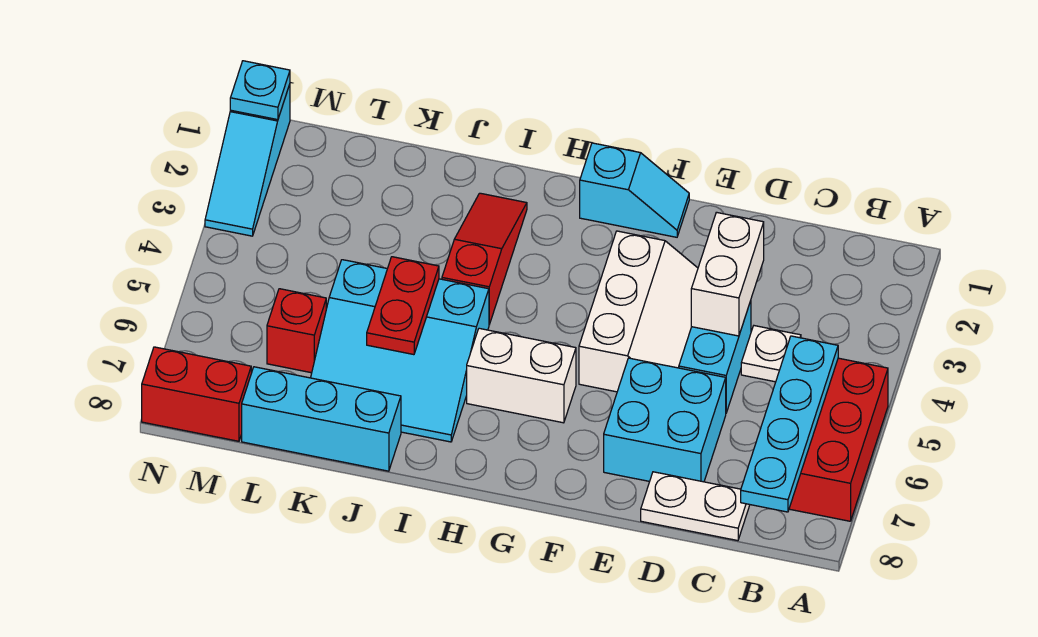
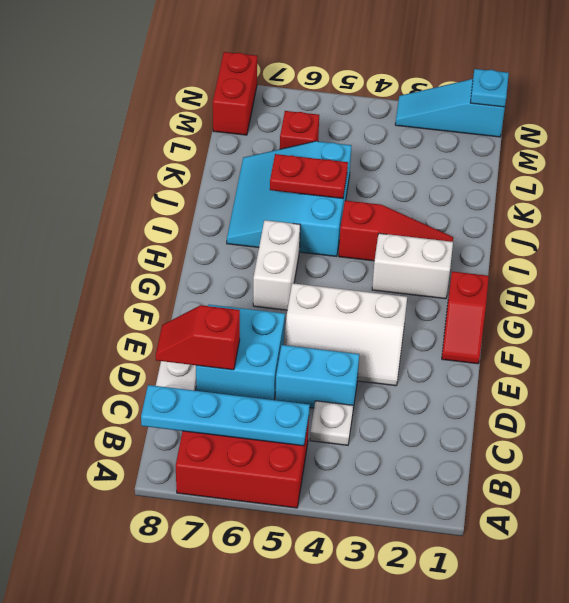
white brick D3:D4 level 2 -> white brick H2:H3 level 1
none -> red slope D7:D8 level 2 top 7
cyan slope F1:G1 level 1 top G -> red slope F1:G1 level 1 top G
cyan brick J8:L8 level 1 -> none

